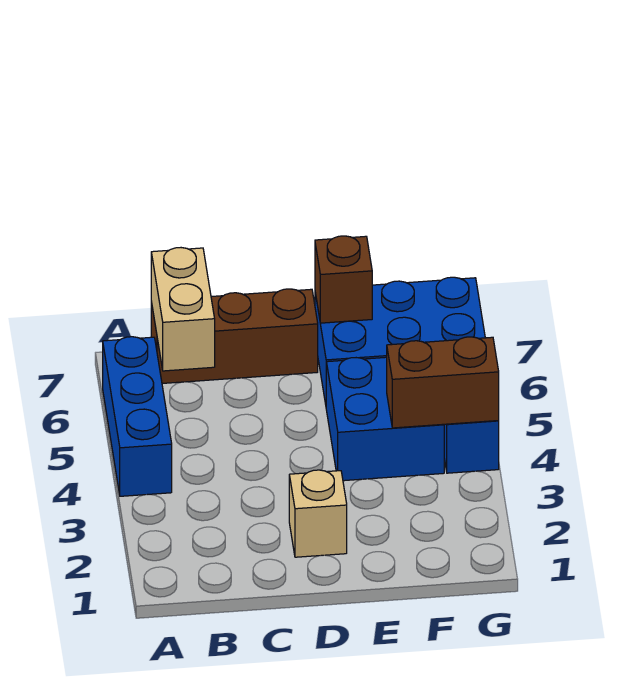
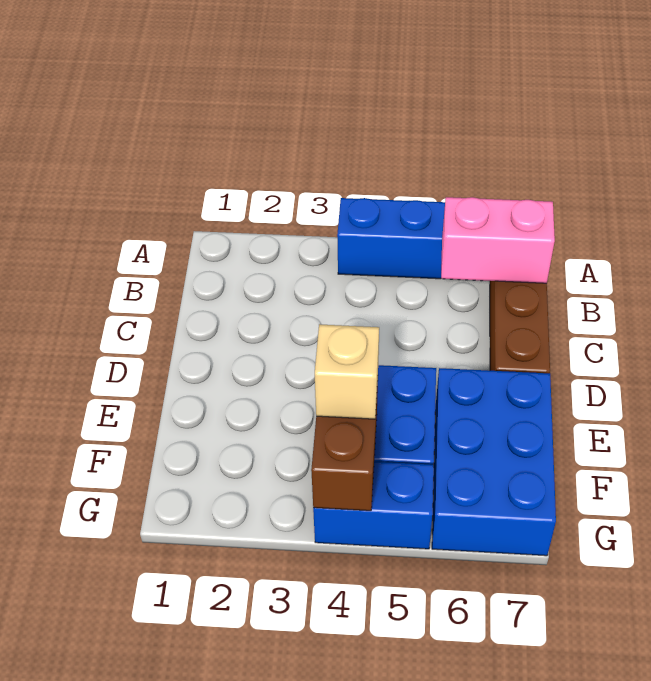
tan brick B6:B7 level 2 -> pink brick B6:B7 level 2
tan brick D2 level 1 -> tan brick F4 level 3
brown brick E7 level 2 -> none

